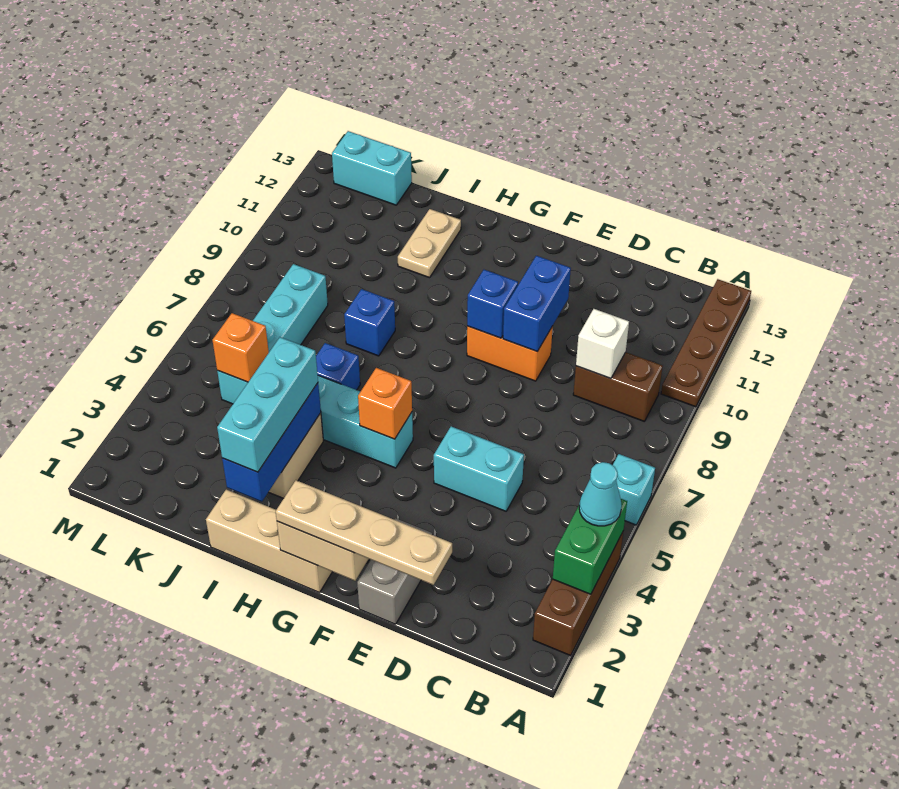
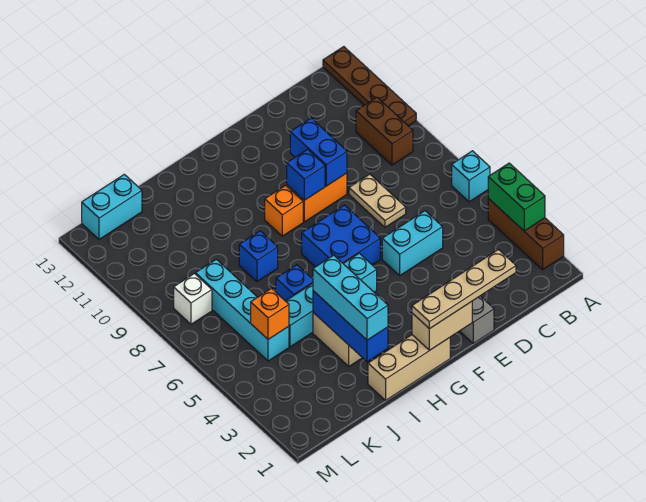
cyan cone A4 level 3 -> none
brown brick B9:C9 level 1 -> brown brick B9:B10 level 1
white brick C9 level 2 -> white brick L8 level 1
none -> blue brick F6:G7 level 1
orange brick G5 level 2 -> orange brick G9 level 1
tan plate I11:I12 level 1 -> tan plate D7:D8 level 1

